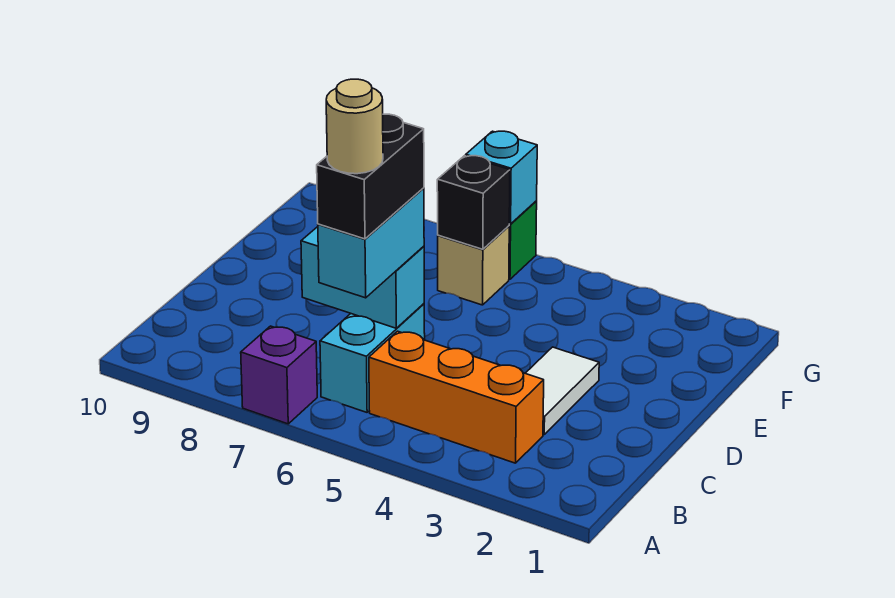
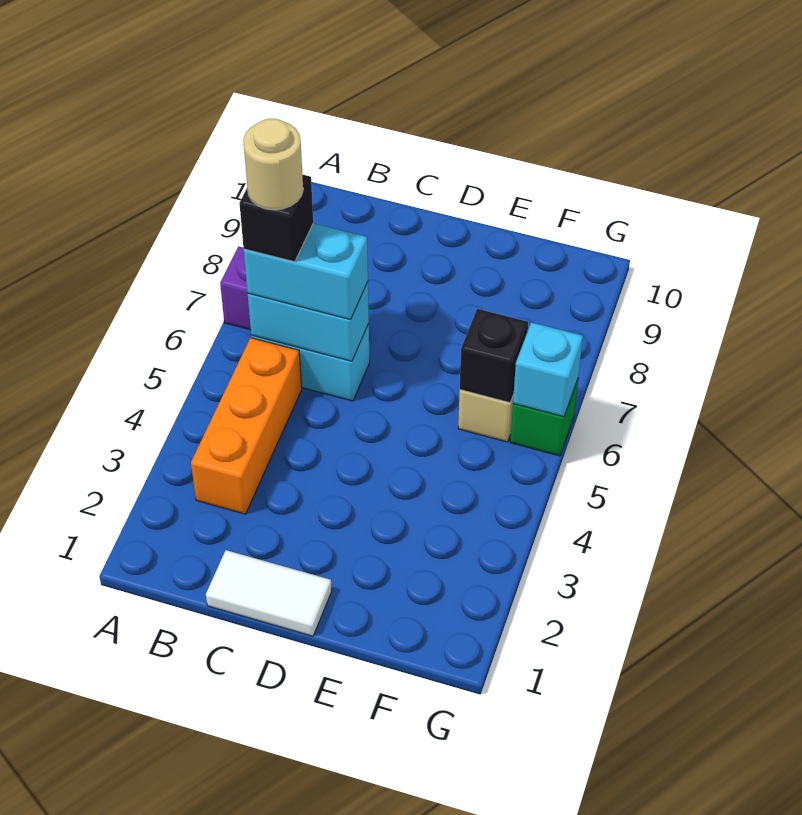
black brick B6:C6 level 4 -> black brick B6 level 4
white tile C3:D3 level 1 -> white tile C1:D1 level 1
cyan brick C6:C7 level 2 -> cyan brick B6:C6 level 2

